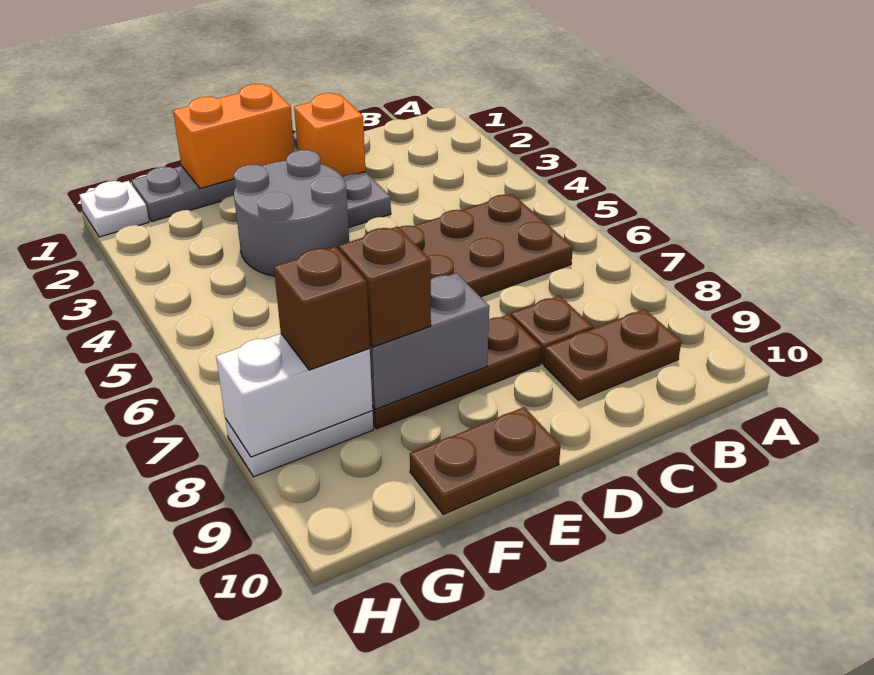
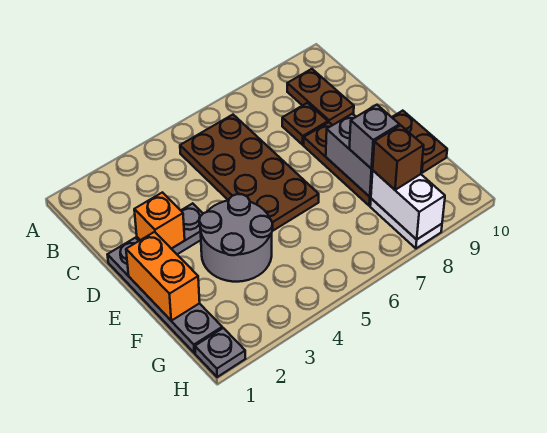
brown brick F8 level 3 -> grey brick F8 level 3
white plate H1 level 1 -> grey plate H1 level 1

